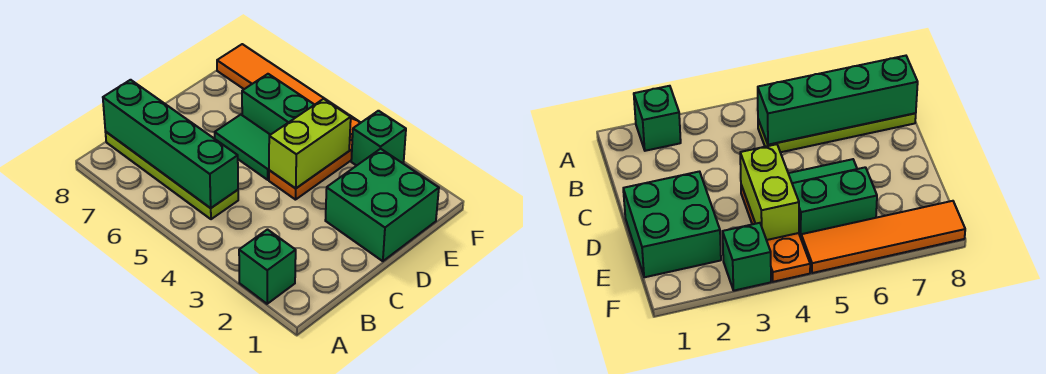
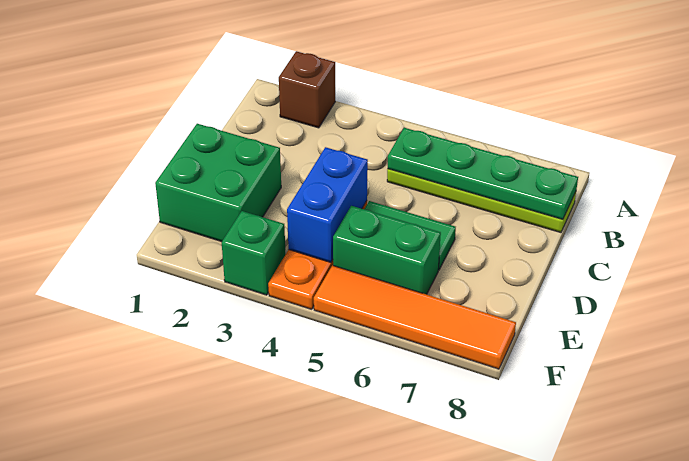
green brick A2 level 1 -> brown brick A2 level 1
green brick B5:B8 level 2 -> green plate B5:B8 level 2
lime brick D4:E4 level 2 -> blue brick D4:E4 level 2

